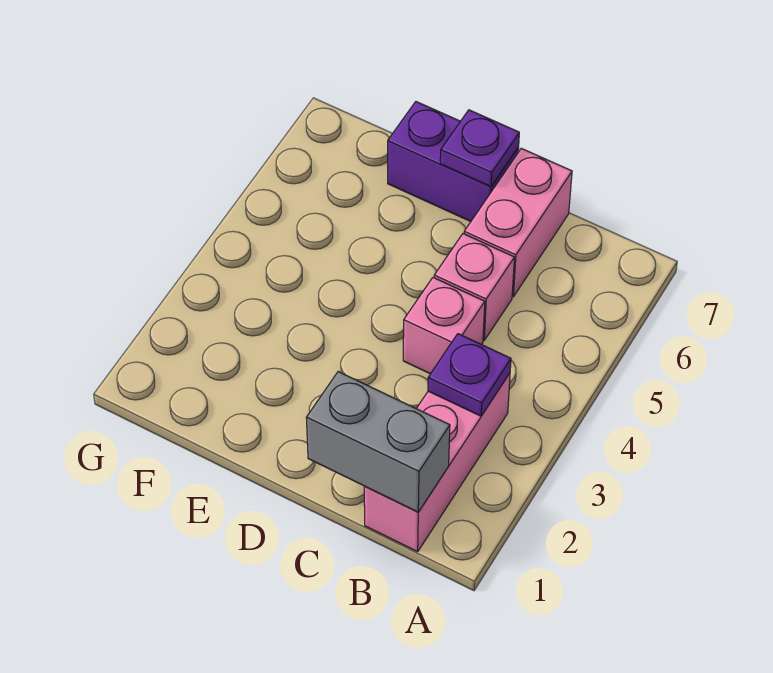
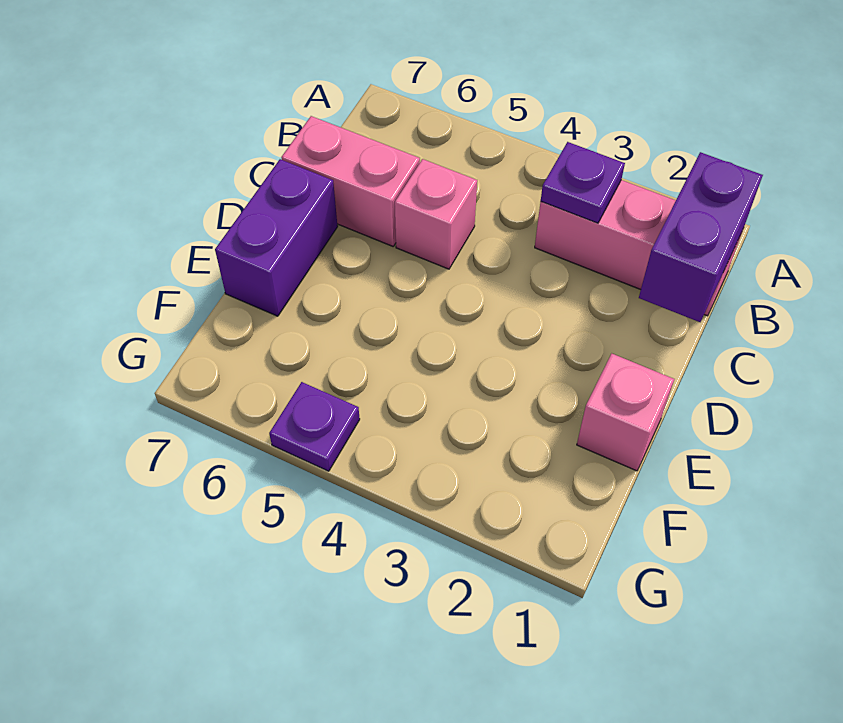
grey brick B1:C1 level 2 -> purple brick B1:C1 level 2
pink brick C4 level 1 -> pink brick E1 level 1
purple plate D7 level 2 -> purple plate G5 level 1

